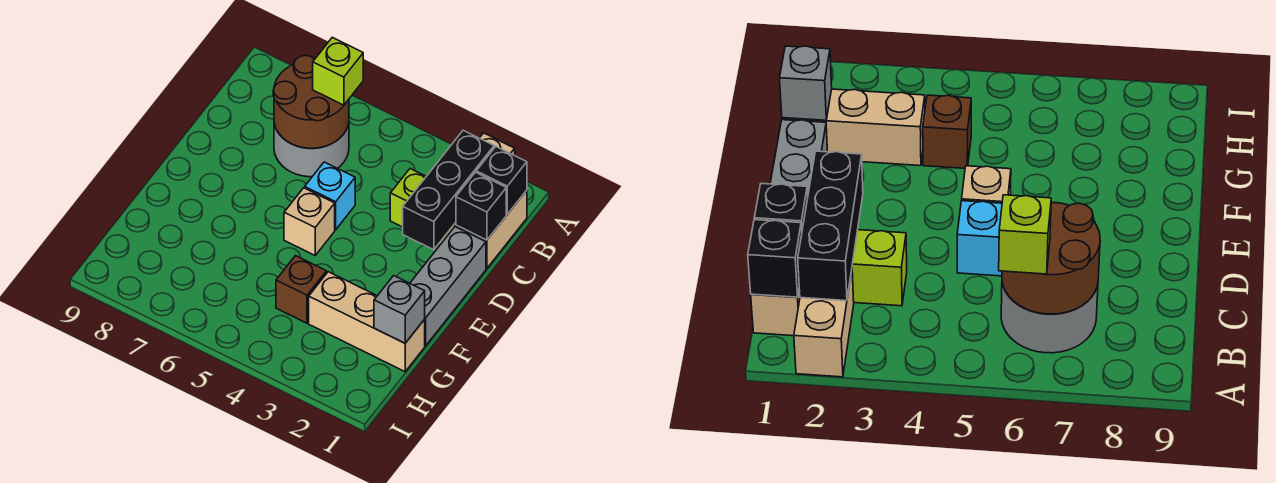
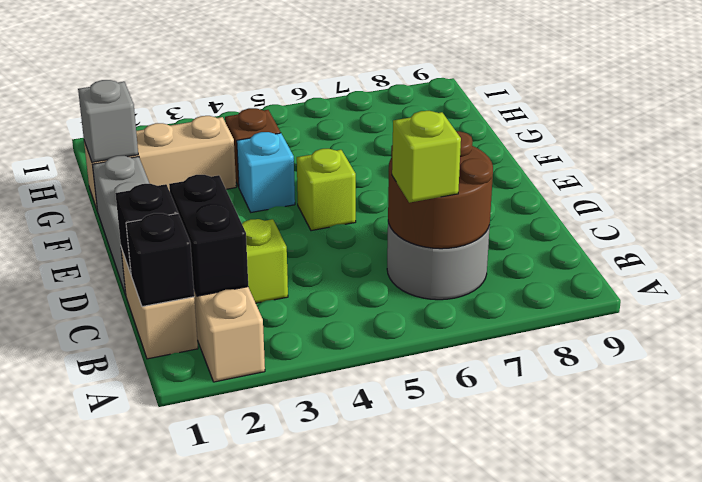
black brick B2:D2 level 2 -> black brick B2:C2 level 2
cyan brick D5 level 1 -> cyan brick F4 level 1
tan brick E5 level 1 -> lime brick E5 level 1

